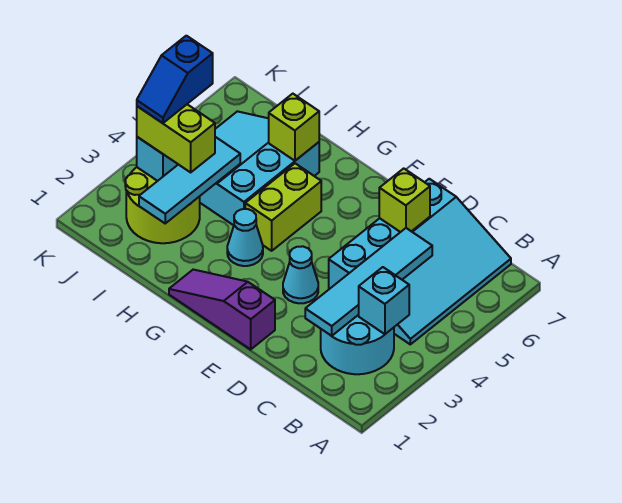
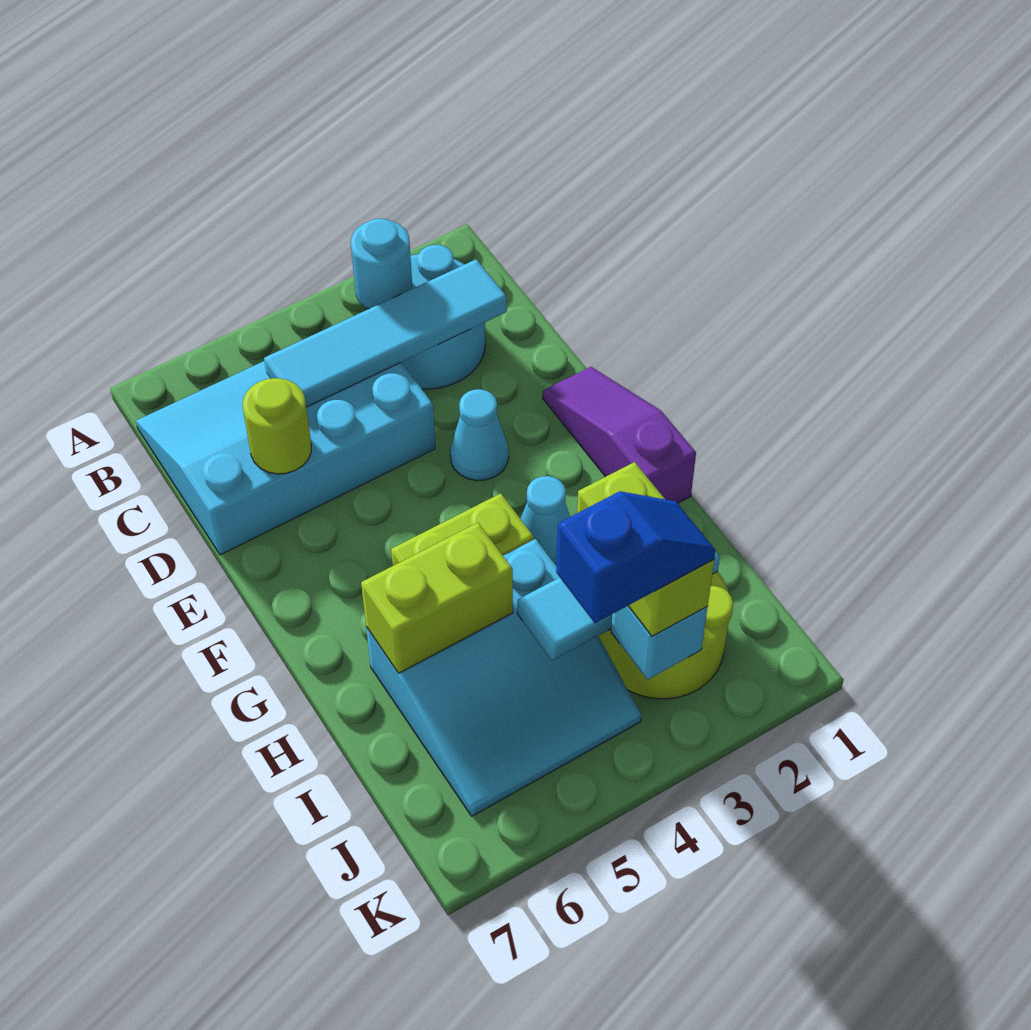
cyan brick B3 level 2 -> cyan round brick B3 level 2
lime brick D6 level 2 -> lime round brick D6 level 2
purple slope E1:G1 level 1 top E -> purple slope E1:G1 level 1 top G
lime brick H6 level 2 -> lime brick H5:H6 level 2

